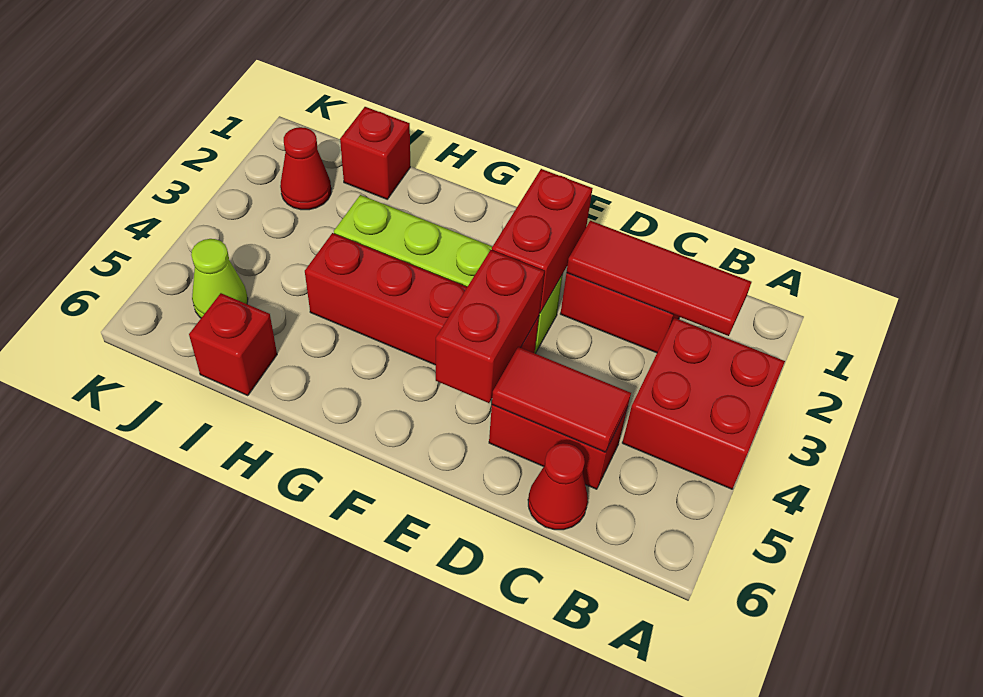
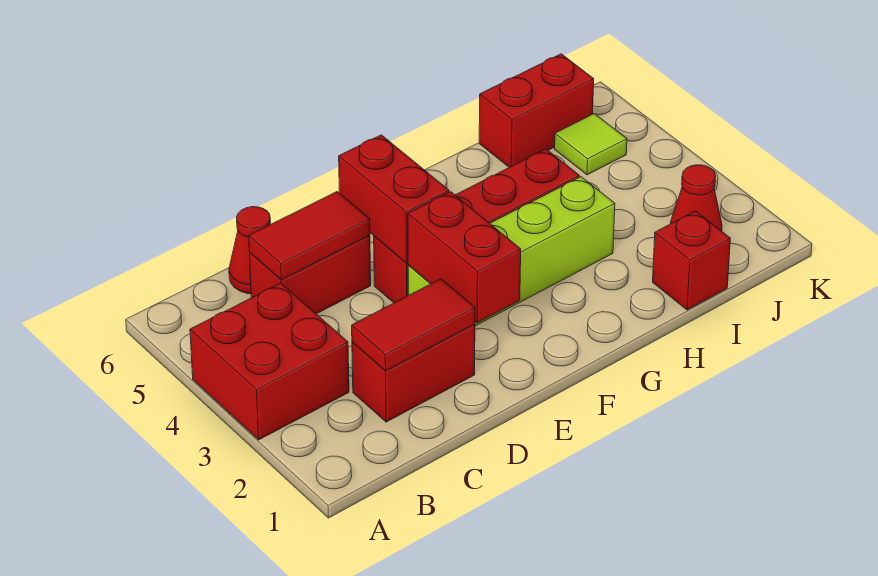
red tile B2:D2 level 2 -> red tile C2:D2 level 2
red brick I6 level 1 -> red brick I6:J6 level 1
lime cone J5 level 1 -> lime tile J5 level 1

